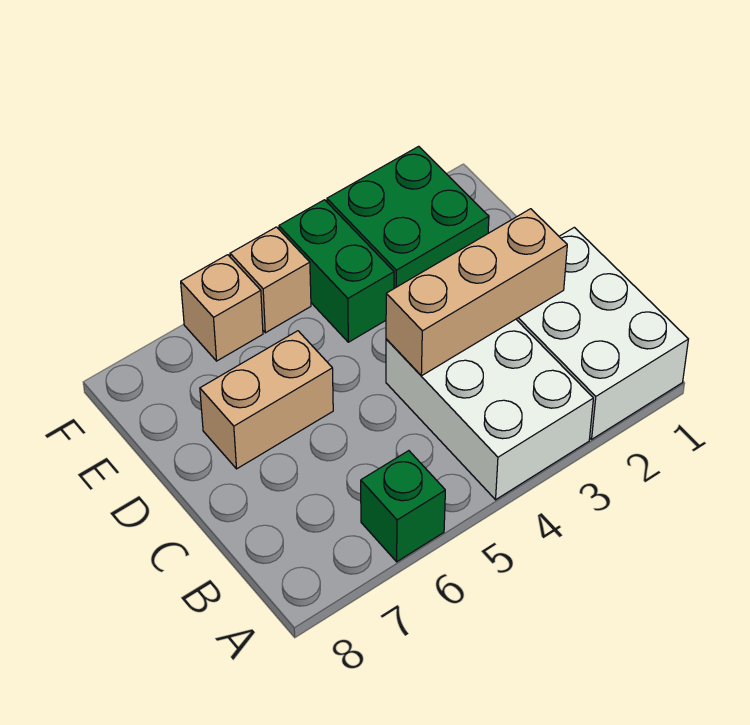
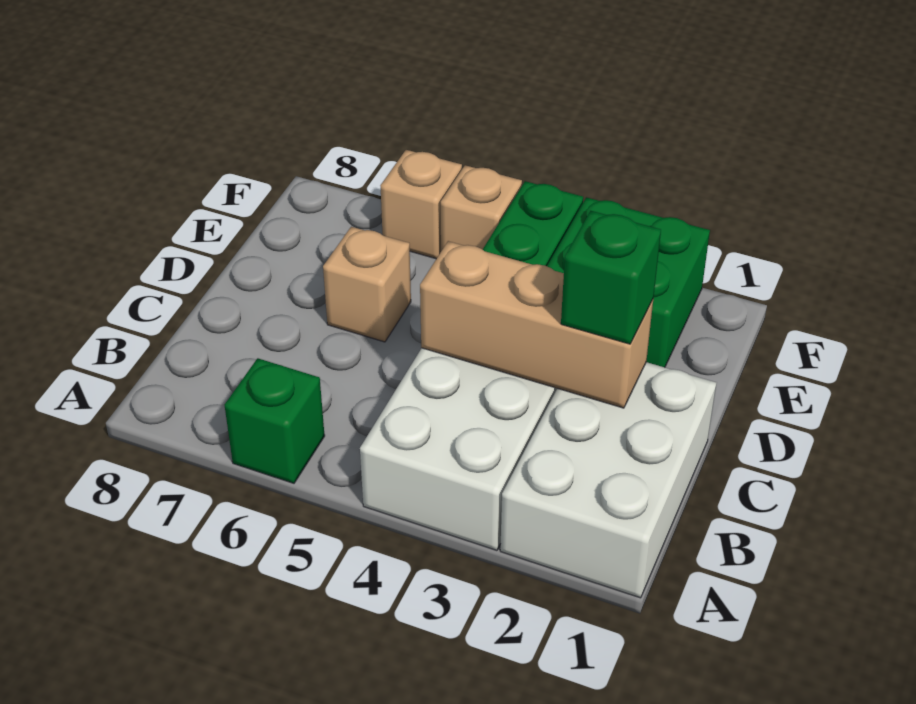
none -> green brick C2 level 3
tan brick D6:D7 level 1 -> tan brick D6 level 1

